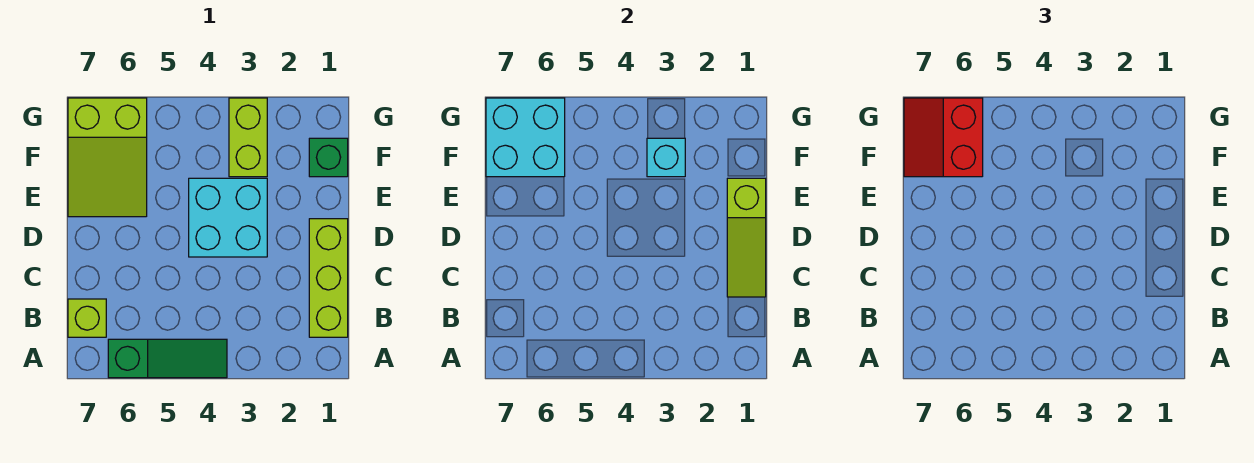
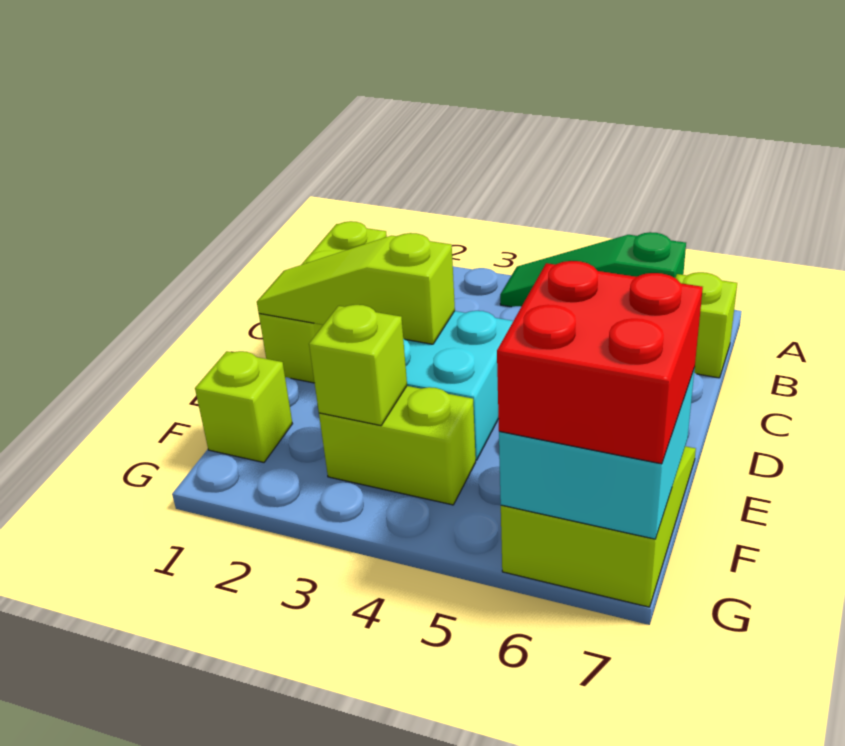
lime slope C1:E1 level 2 top E -> lime slope D1:D3 level 2 top 3
green brick F1 level 1 -> lime brick F1 level 1
lime brick F3:G3 level 1 -> lime brick F3:F4 level 1
cyan brick F3 level 2 -> lime brick F3 level 2
red slope F6:G7 level 3 top 6 -> red brick F6:G7 level 3

